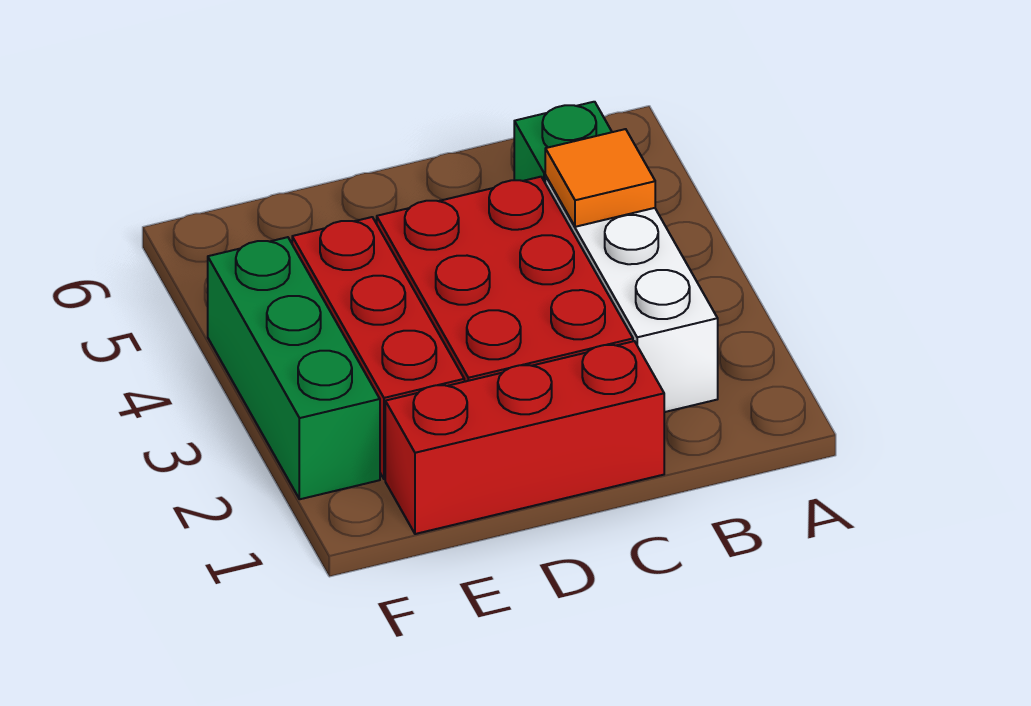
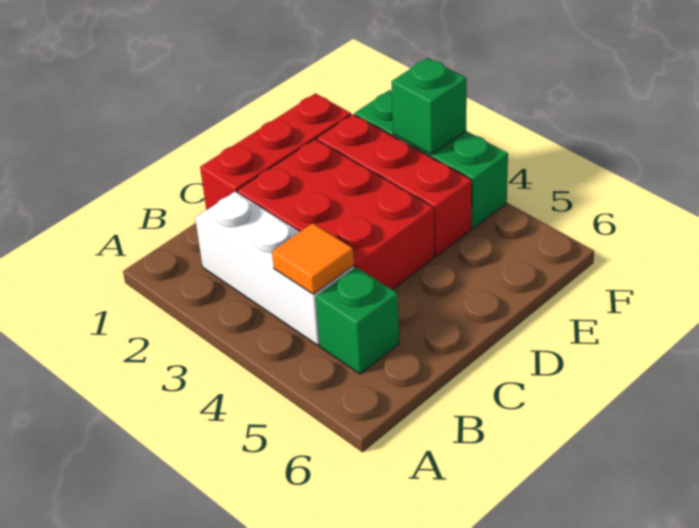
none -> green brick F3 level 2

